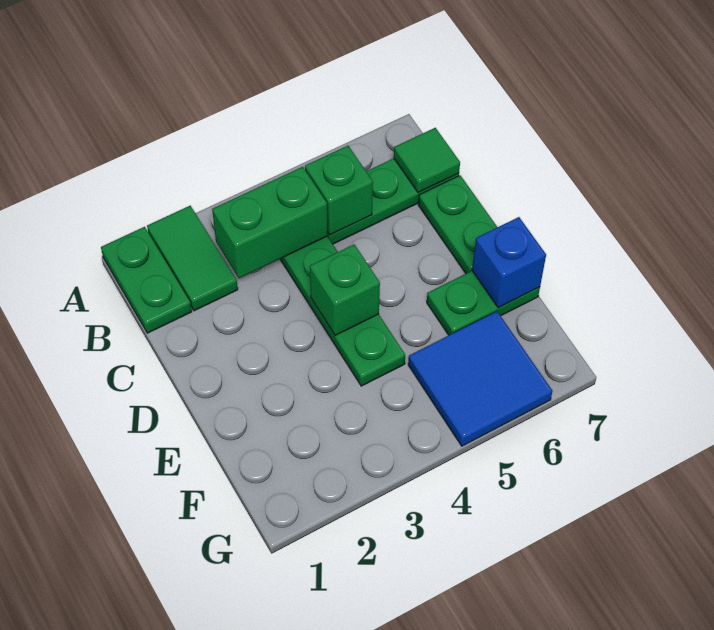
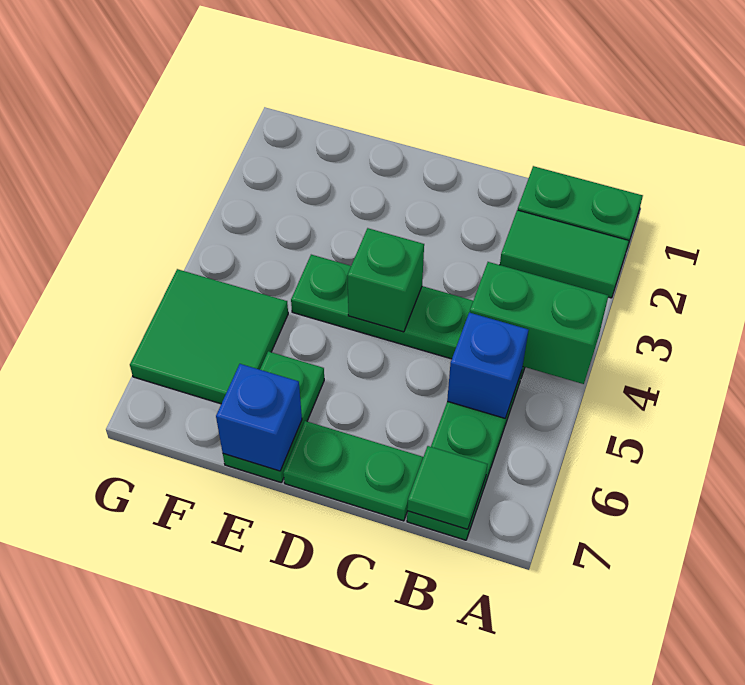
green brick B3:B4 level 2 -> green brick A4:B4 level 2
green brick B5 level 2 -> blue brick B5 level 2
blue tile F5:G6 level 1 -> green tile F5:G6 level 1

